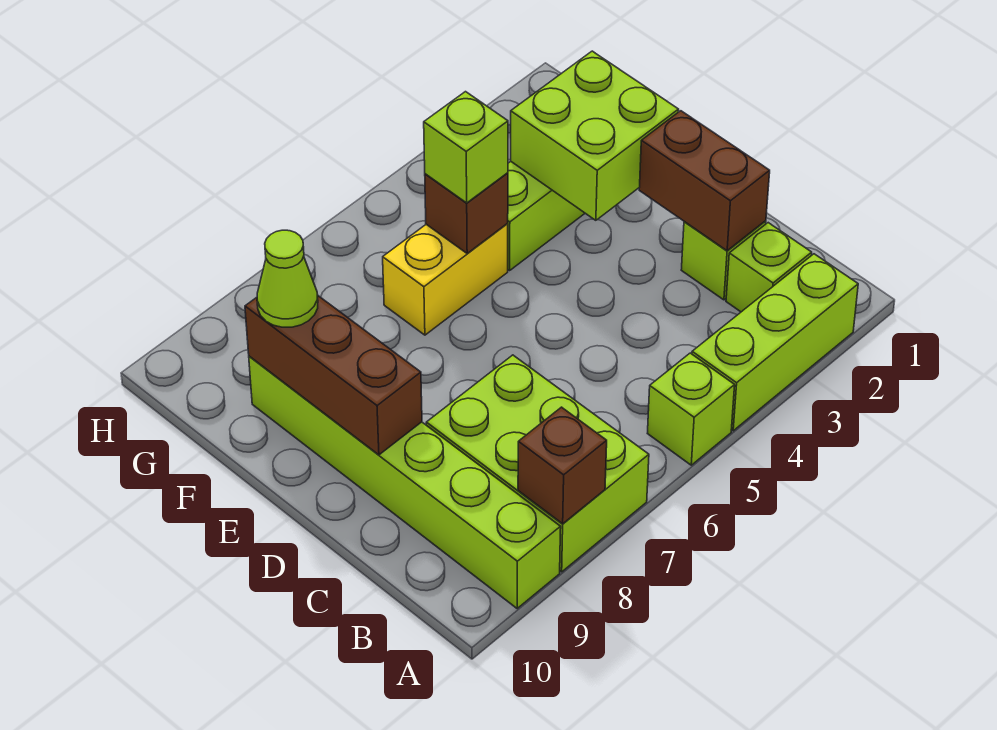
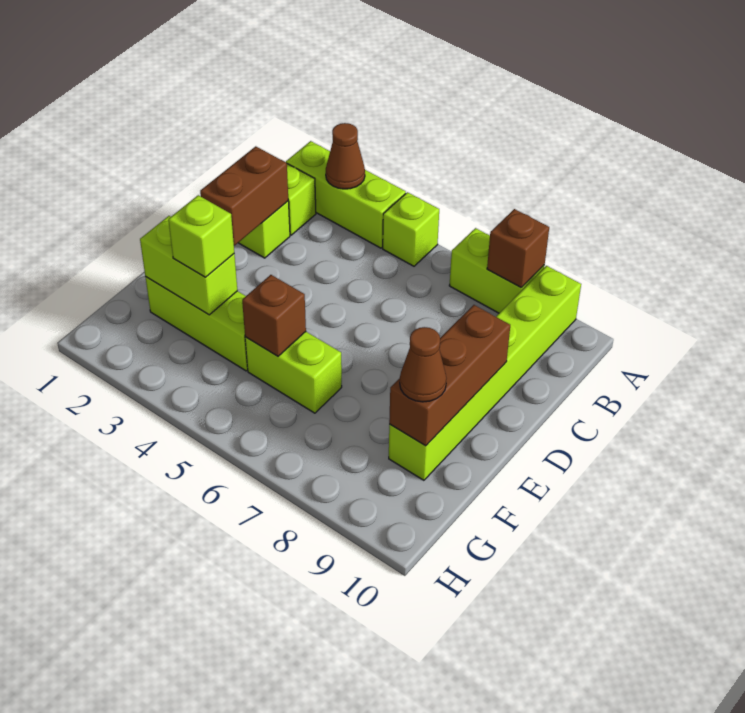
none -> brown cone A3 level 2
lime brick A7:C8 level 1 -> lime brick A7:A8 level 1
lime brick E2:F3 level 2 -> lime brick F2:F3 level 2
yellow brick F5:F6 level 1 -> lime brick F5:F6 level 1
lime brick F5 level 3 -> lime brick F3 level 3
lime cone F9 level 3 -> brown cone F9 level 3

